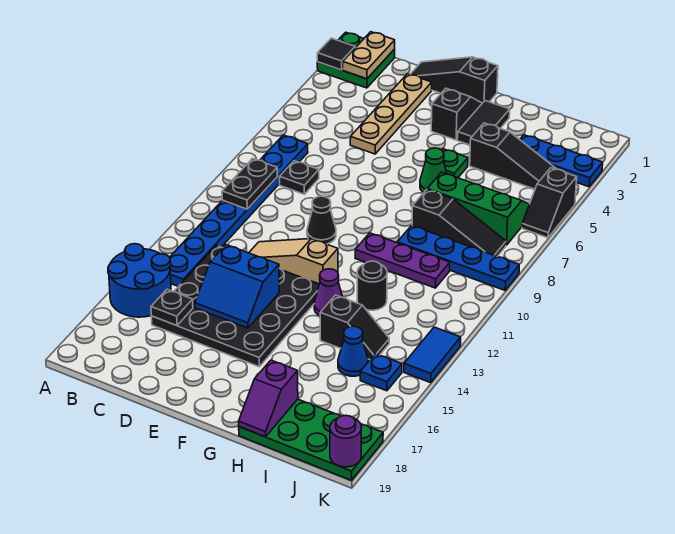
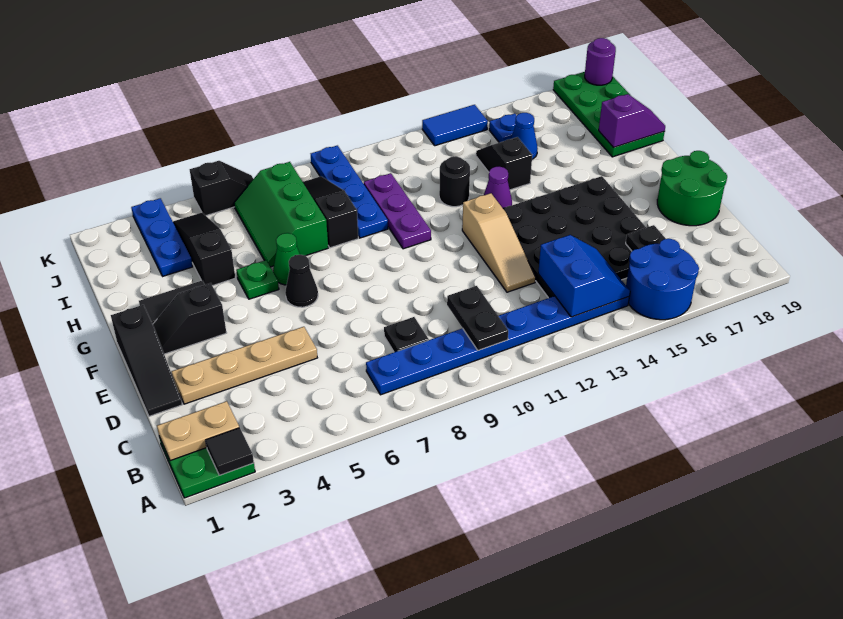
black plate B9:B10 level 2 -> black plate B10:C10 level 2
blue slope D14:E15 level 2 top 14 -> blue slope B13:C14 level 2 top 13
none -> green round brick D18:E19 level 1
black cone E10 level 1 -> black cone F6 level 1

